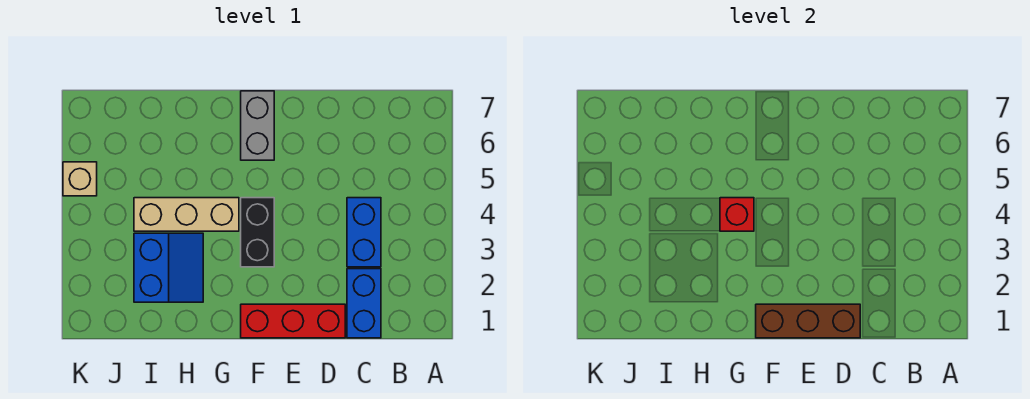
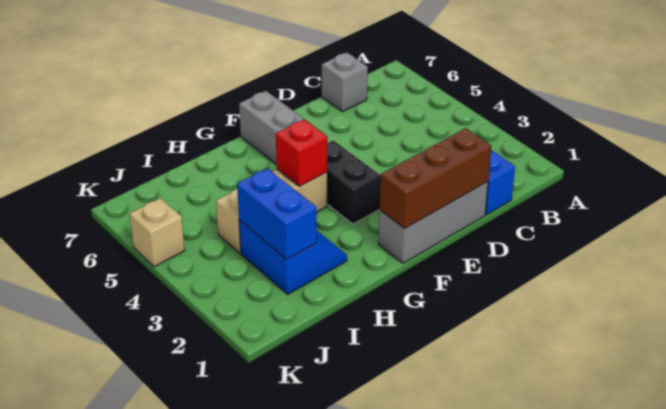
blue brick C3:C4 level 1 -> blue brick I2:I3 level 2
none -> grey brick C7 level 1
red brick D1:F1 level 1 -> grey brick D1:F1 level 1

